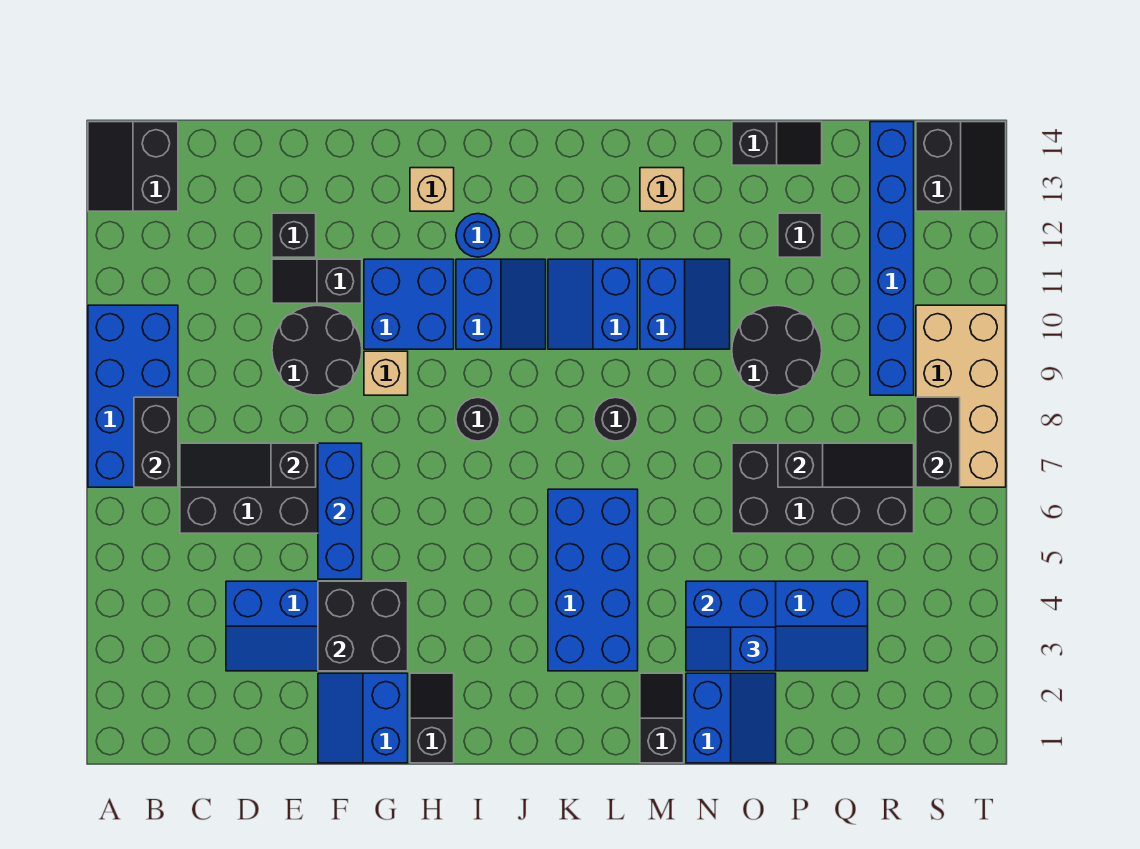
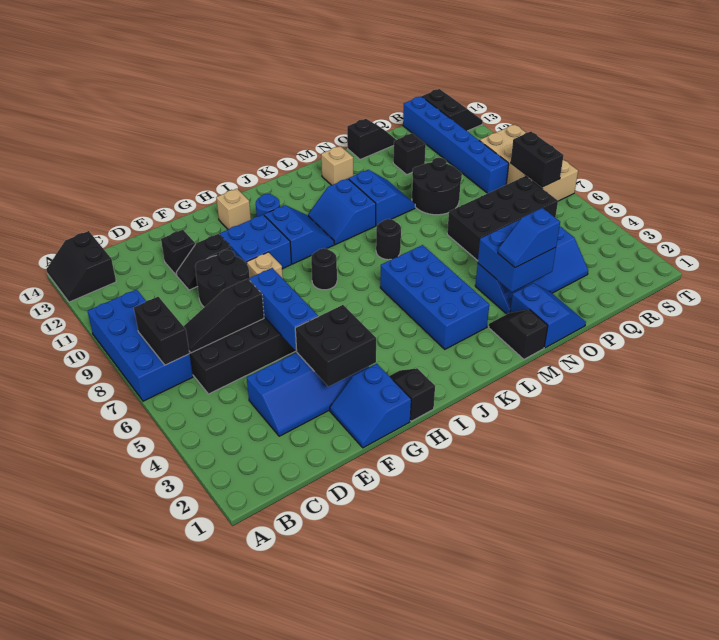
black slope P7:R7 level 2 top P -> none

